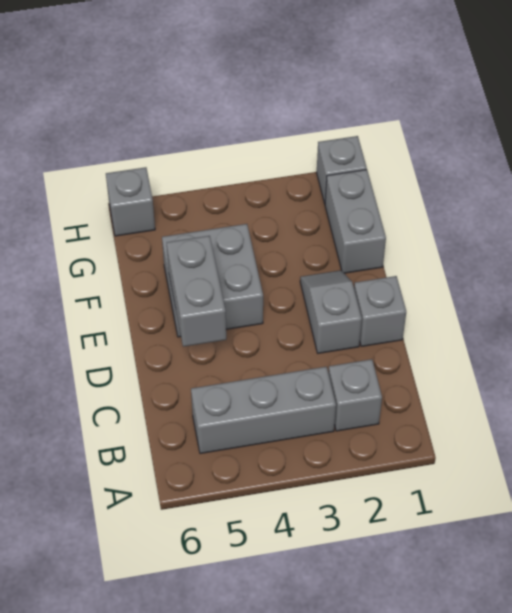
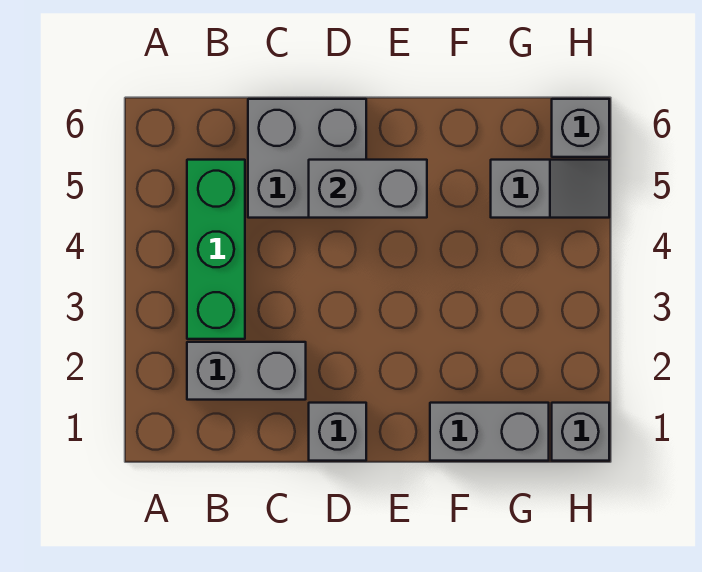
grey brick B2 level 1 -> grey brick B2:C2 level 1
grey brick B3:B5 level 1 -> green brick B3:B5 level 1
grey slope D2:E2 level 1 top D -> grey slope G5:H5 level 1 top G
grey brick E4:F5 level 1 -> grey brick C5:D6 level 1

